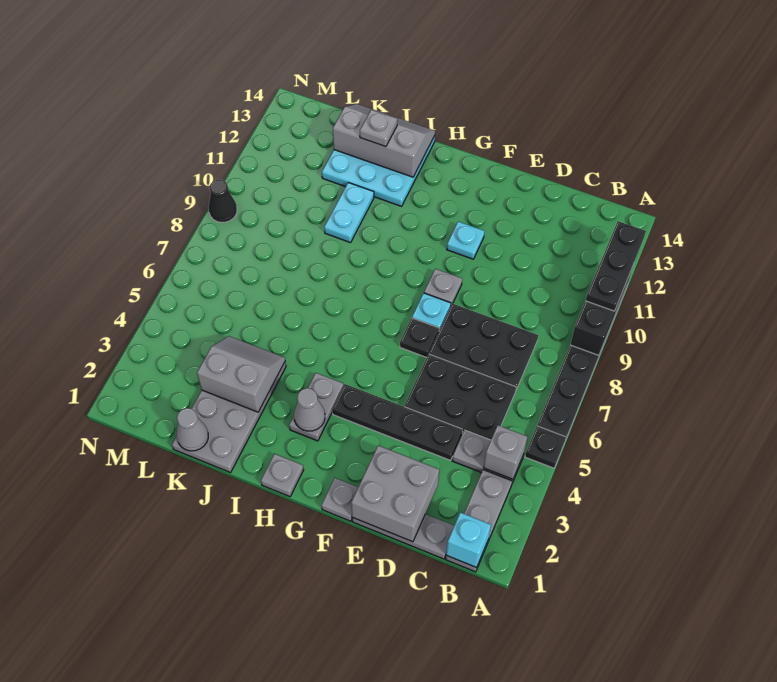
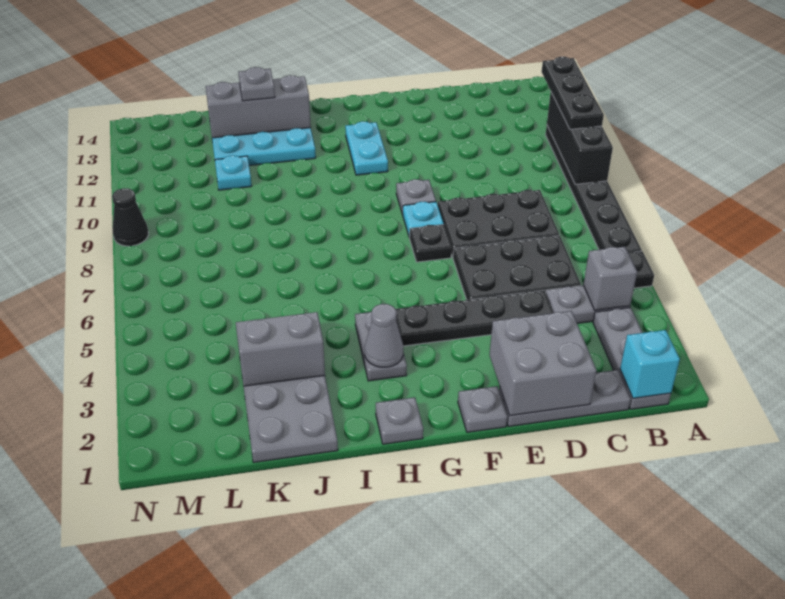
cyan plate F11 level 1 -> cyan plate K11 level 1
cyan plate J10:J11 level 1 -> cyan plate G11:G12 level 1
grey cone K1 level 2 -> none

